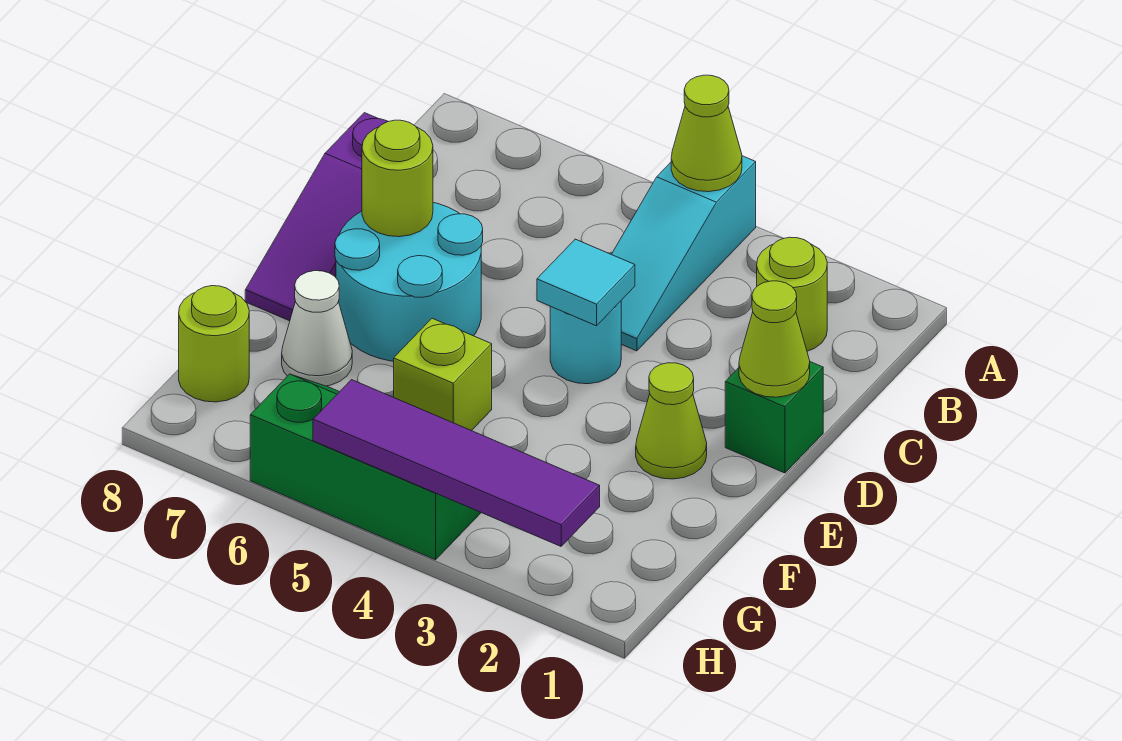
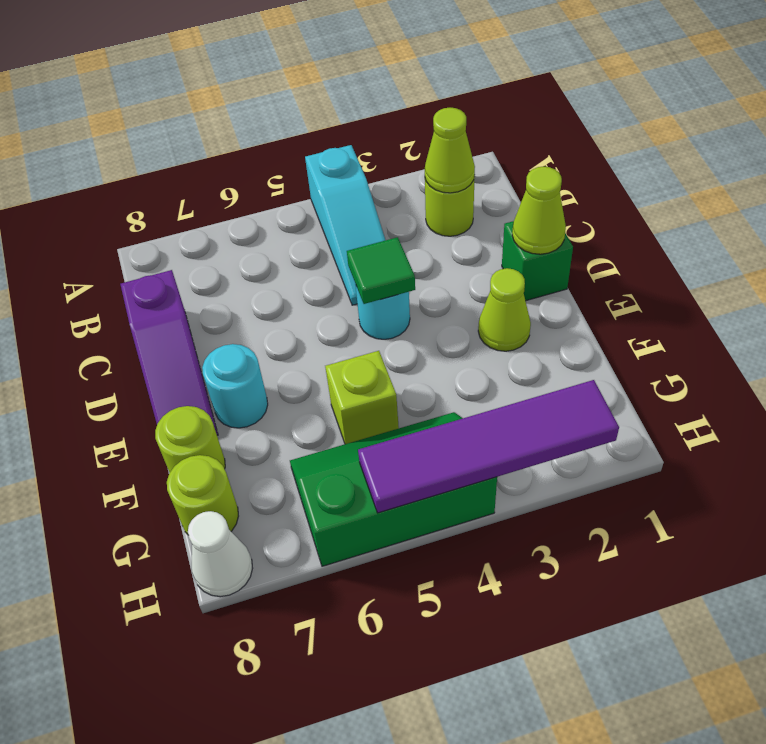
lime cone A4 level 2 -> lime cone B2 level 2
cyan tile D4 level 2 -> green tile D4 level 2
cyan round brick D6:E7 level 1 -> cyan round brick E7 level 1
lime round brick D7 level 2 -> lime round brick F8 level 1
white cone F7 level 1 -> white cone H8 level 1

